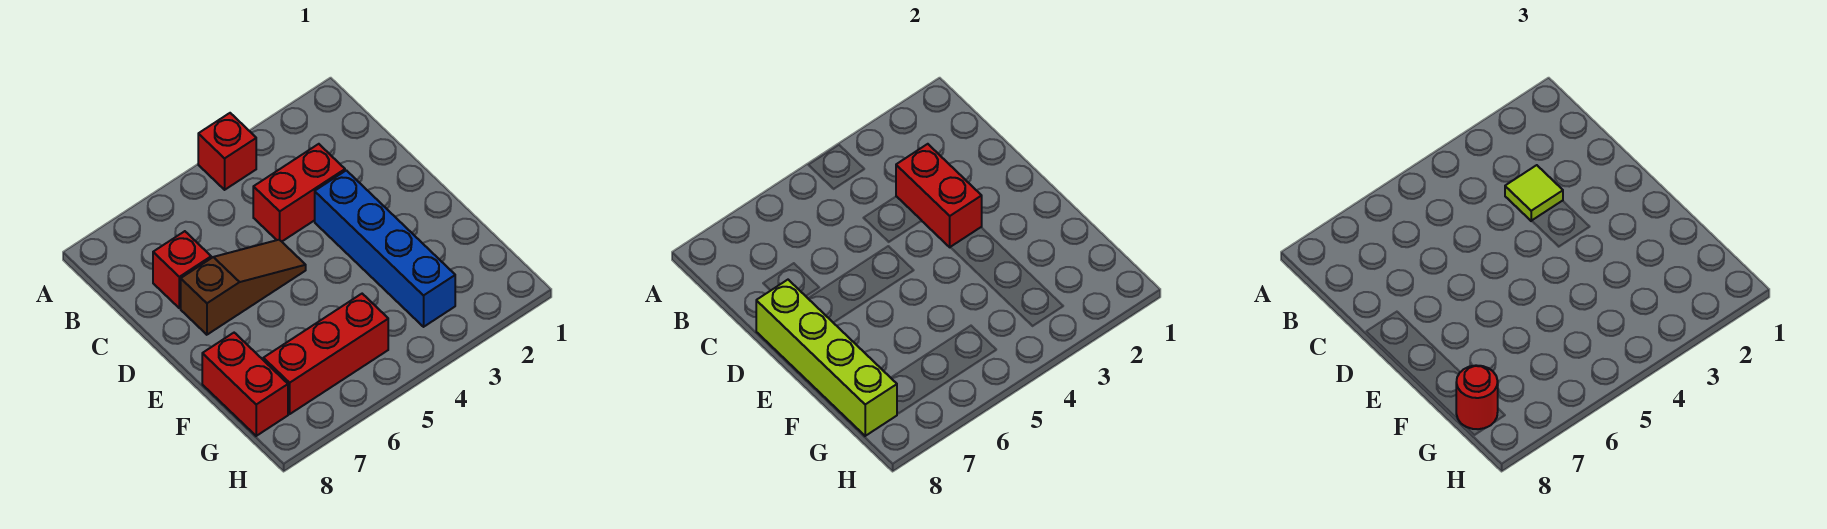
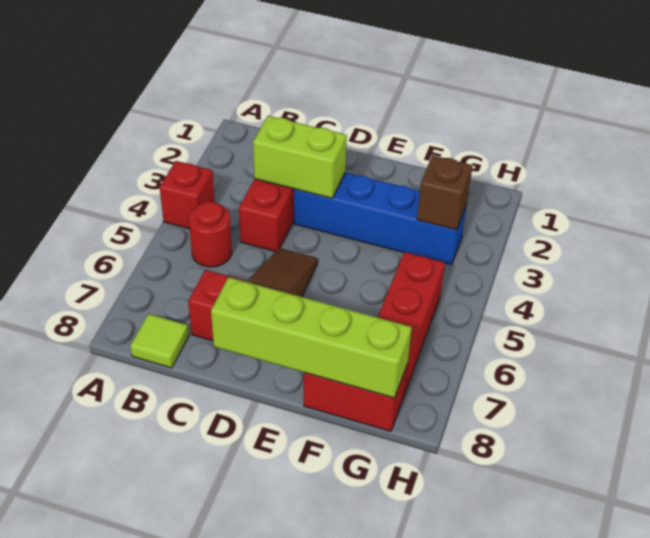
red brick C3:D3 level 2 -> lime brick C3:D3 level 2
lime tile C3 level 3 -> lime tile B8 level 1
none -> brown brick G3 level 2
red round brick G8 level 3 -> red round brick B5 level 1

